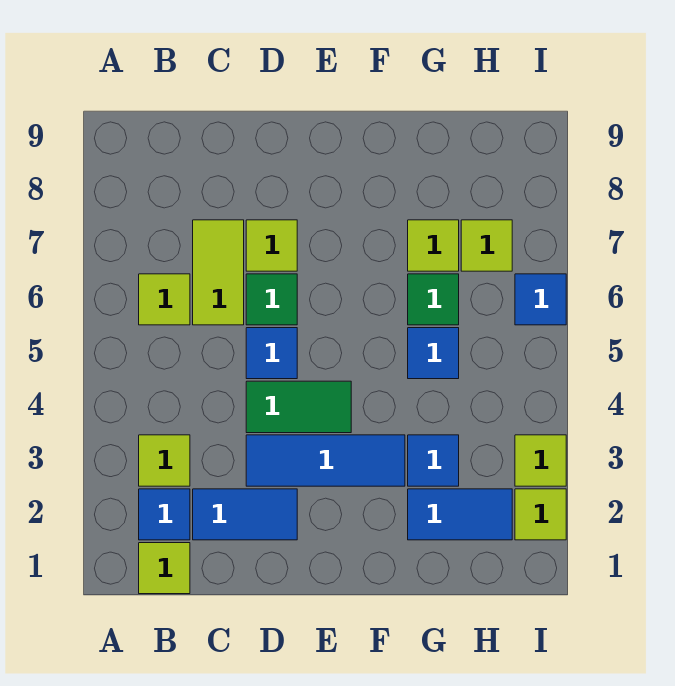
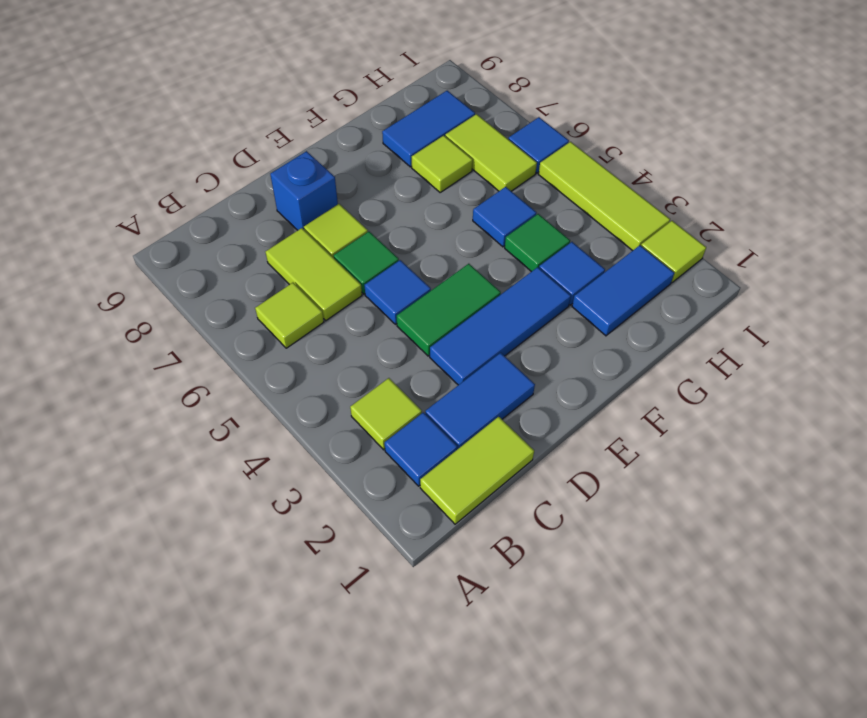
lime tile B1 level 1 -> lime tile B1:C1 level 1
none -> blue brick D8 level 1
green tile G6 level 1 -> green tile G4 level 1
none -> blue tile G8:H8 level 1
lime tile H7 level 1 -> lime tile H6:H7 level 1
lime tile I3 level 1 -> lime tile I3:I5 level 1

